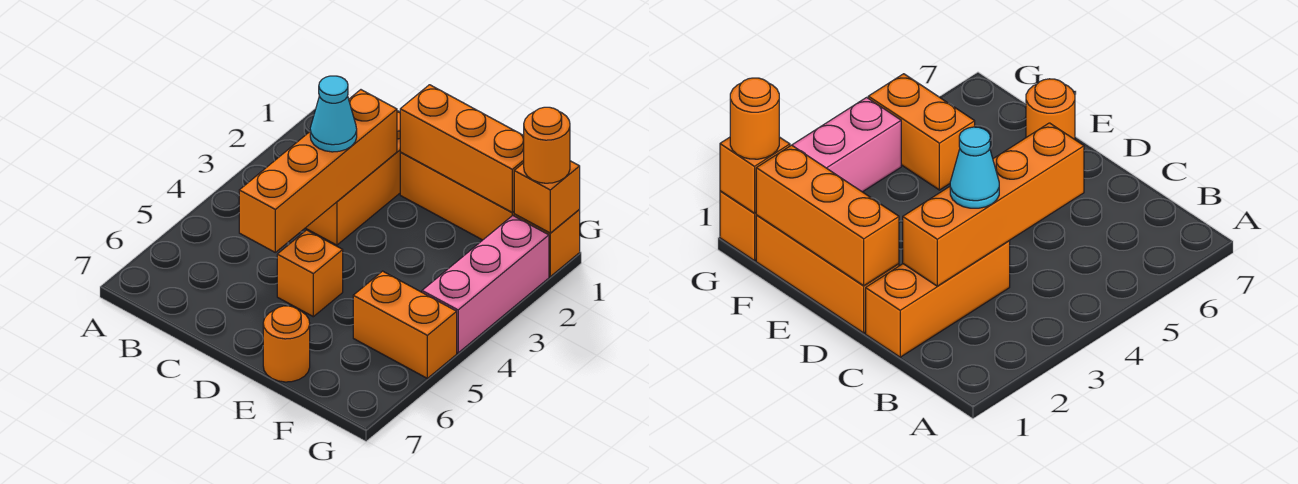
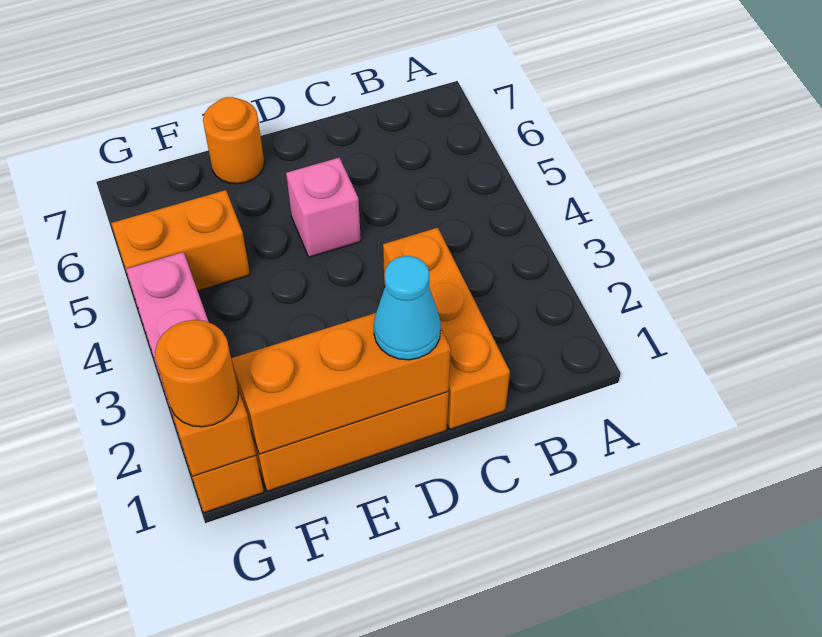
orange brick C2:C5 level 2 -> none
cyan cone C3 level 3 -> cyan cone D1 level 3
orange brick D5 level 1 -> pink brick D5 level 1

